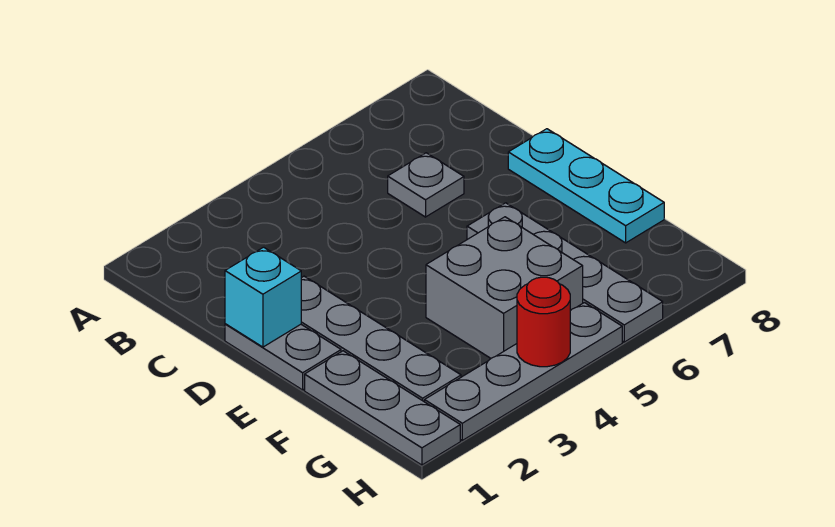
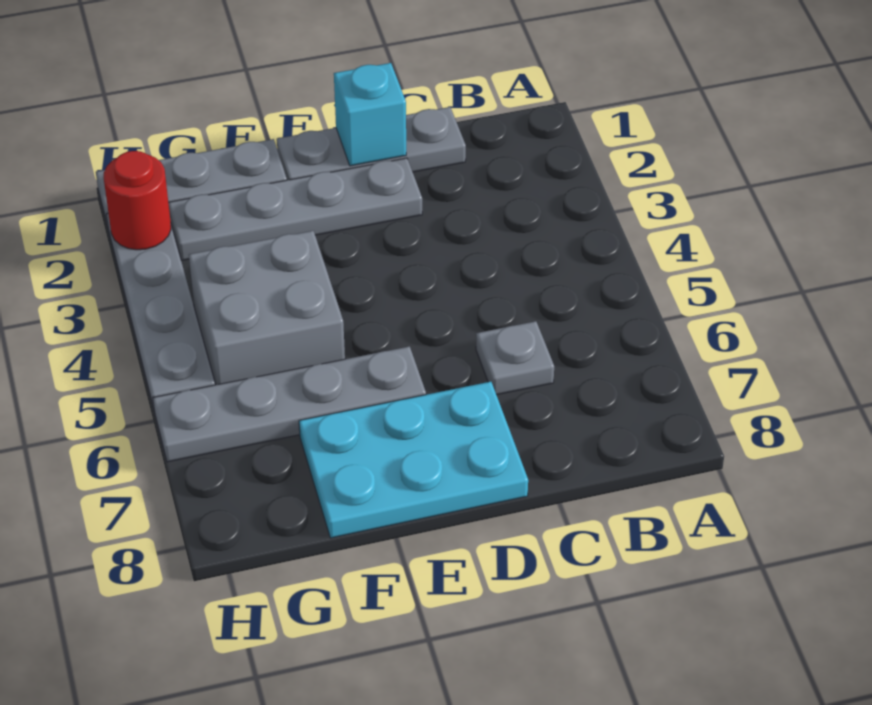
grey plate D1:E1 level 1 -> grey plate C1:E1 level 1
cyan plate D8:F8 level 1 -> cyan plate D7:F8 level 1
red round brick H4 level 2 -> red round brick H2 level 2

